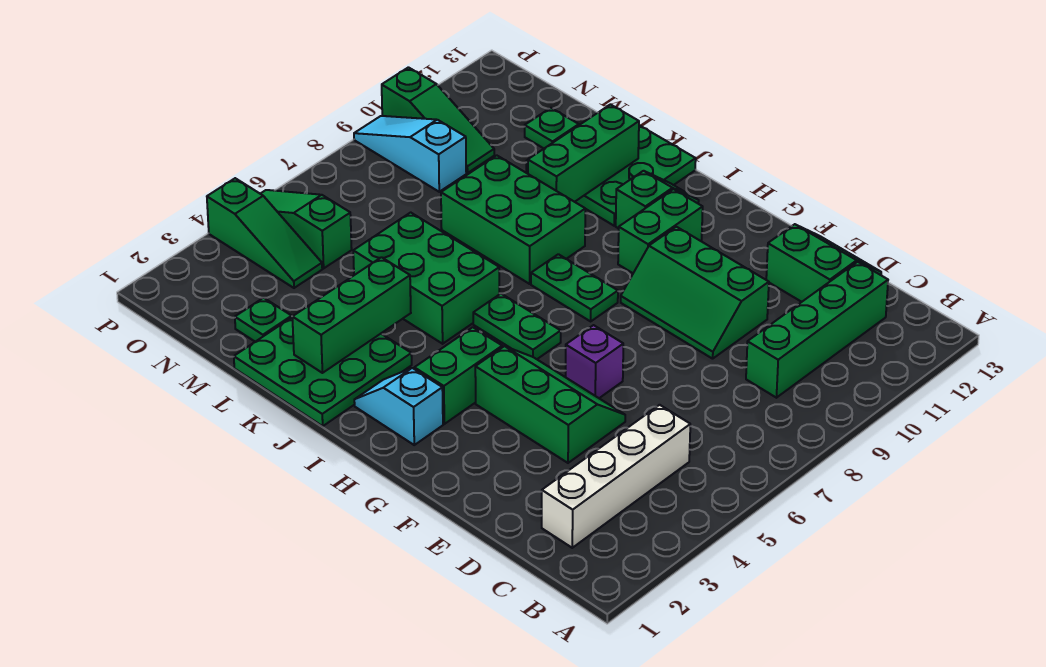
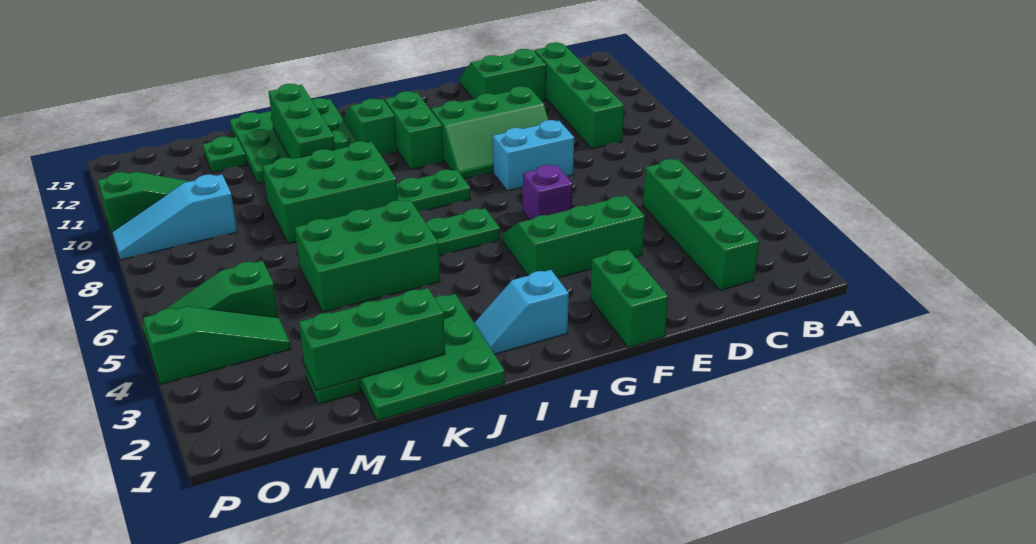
white brick C2:C5 level 1 -> green brick C2:C5 level 1
none -> cyan brick E8:F8 level 1
green brick H3:H4 level 1 -> green brick F1:F2 level 1
green brick K2:K4 level 2 -> green brick K2:M2 level 2

